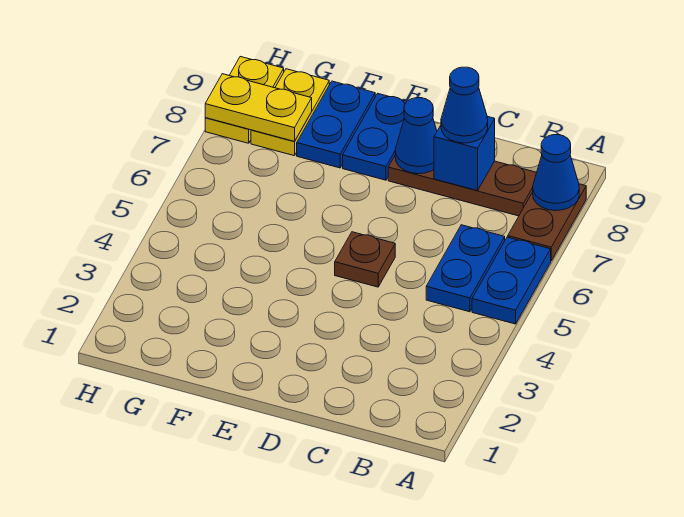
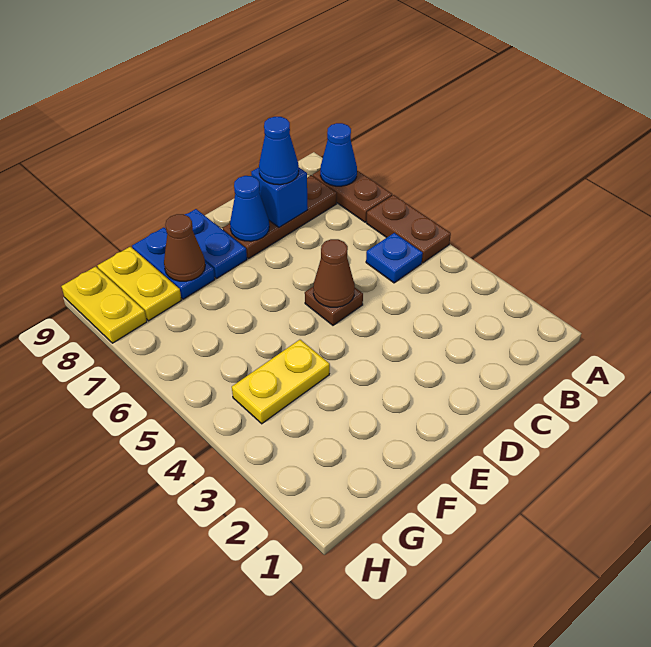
blue plate A5:A6 level 1 -> brown plate A5:A6 level 1
blue plate B5:B6 level 1 -> blue plate B5 level 1
none -> brown cone D5 level 2
none -> brown cone F8 level 2
yellow plate G8:H8 level 2 -> yellow plate F4:G4 level 1

